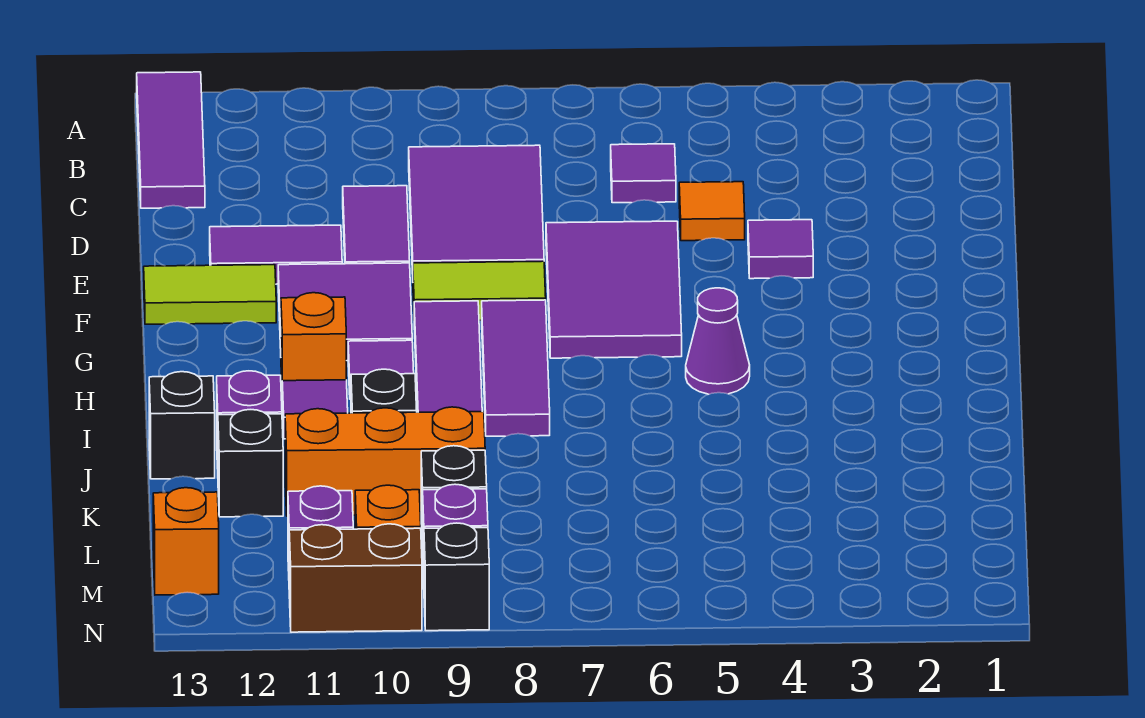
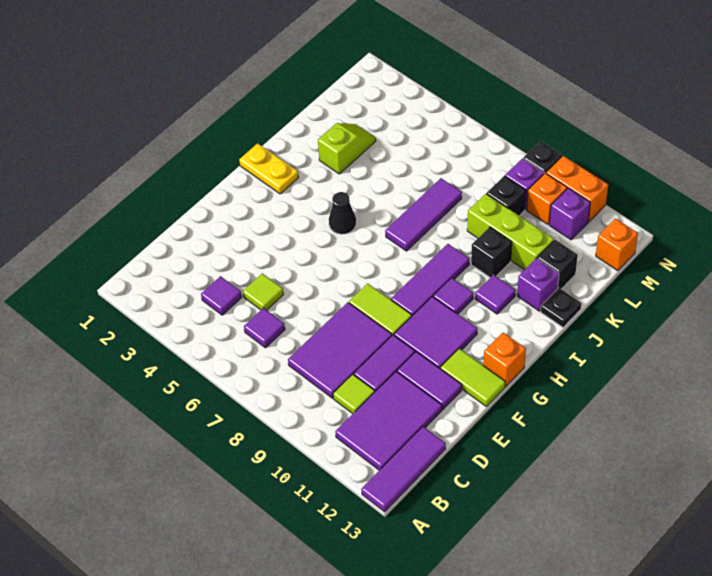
none -> lime tile C10 level 1
orange tile D5 level 1 -> lime tile D5 level 1
purple tile E4 level 1 -> purple tile C4 level 1
purple tile E6:G7 level 1 -> purple tile B11:D12 level 1
purple tile G8:I8 level 1 -> purple tile I7:K7 level 1
none -> yellow plate H1:H2 level 1
purple cone H5 level 1 -> black cone H5 level 1
orange brick H11 level 1 -> orange brick G13 level 1
none -> lime slope J3:K3 level 1 top J
black brick J13 level 1 -> black plate J13 level 1
orange brick K9:K11 level 1 -> lime brick K9:K11 level 1
brown brick N10:N11 level 1 -> orange brick N10:N11 level 1

